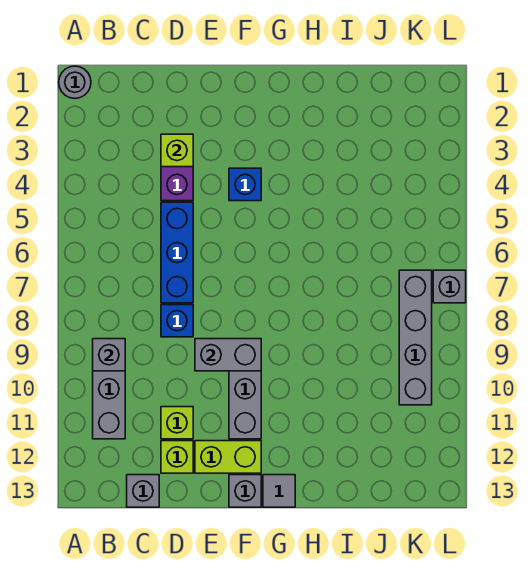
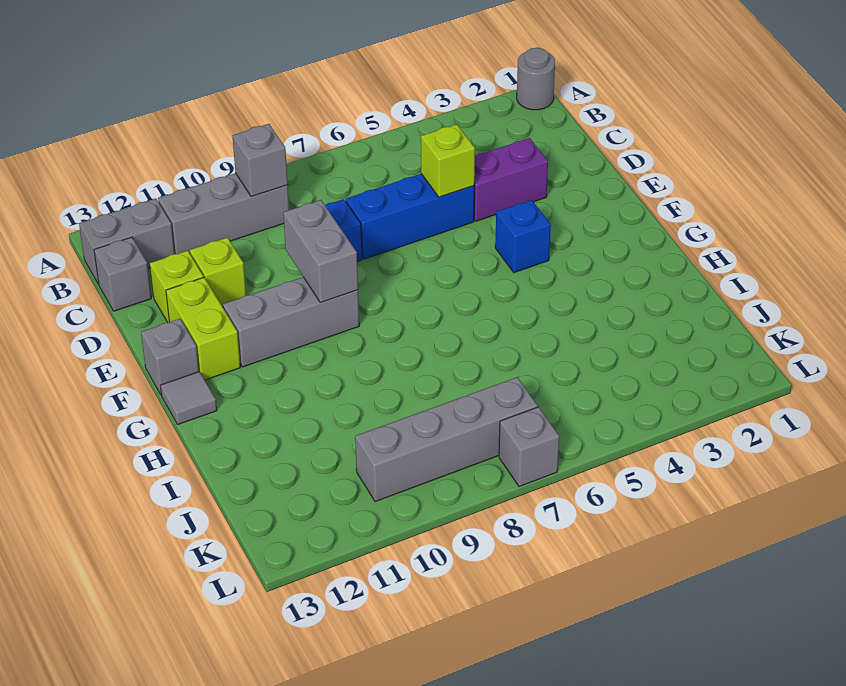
none -> grey brick B12:B13 level 1
lime brick D3 level 2 -> lime brick D5 level 2

